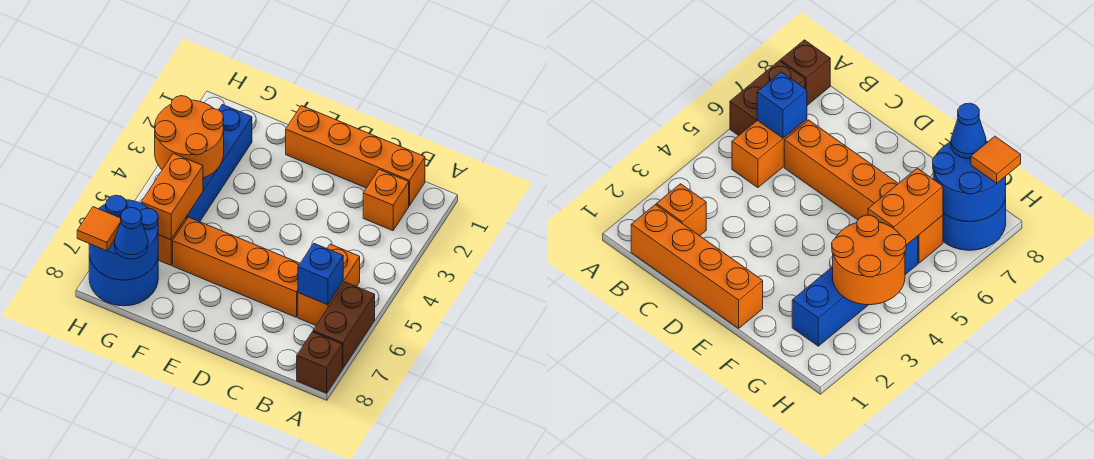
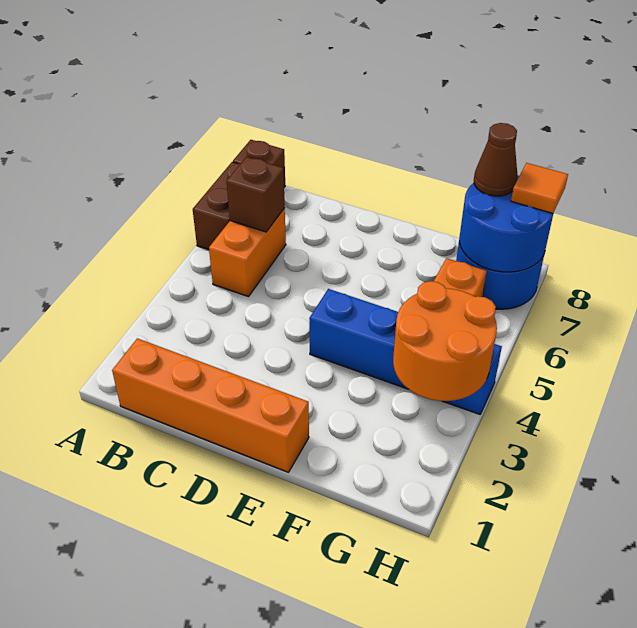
orange brick B2 level 1 -> none
blue brick B6 level 2 -> brown brick B6 level 2
orange brick C6:F6 level 1 -> none
blue brick G2:G5 level 1 -> blue brick E4:H4 level 1
orange brick G5:G6 level 2 -> none
blue cone G8 level 3 -> brown cone G8 level 3

